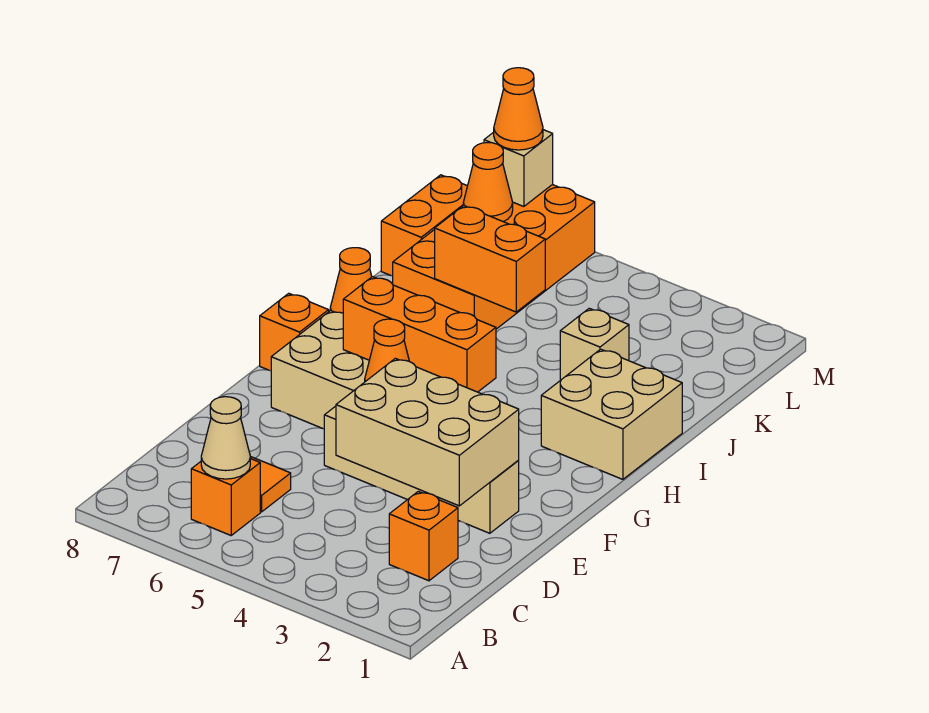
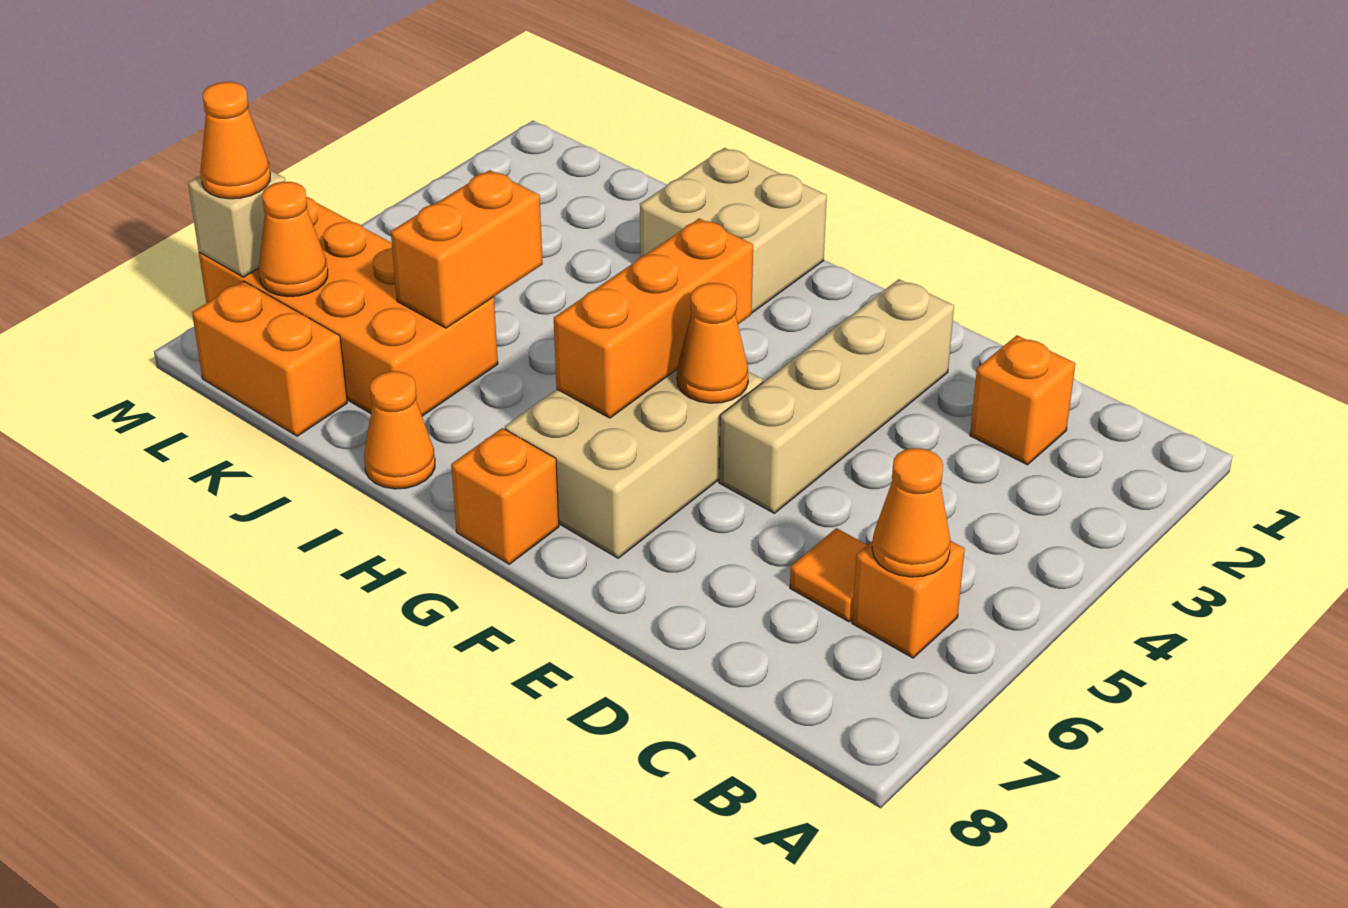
tan cone B6 level 2 -> orange cone B6 level 2
tan brick D2:E4 level 2 -> none
tan brick J3 level 1 -> none

